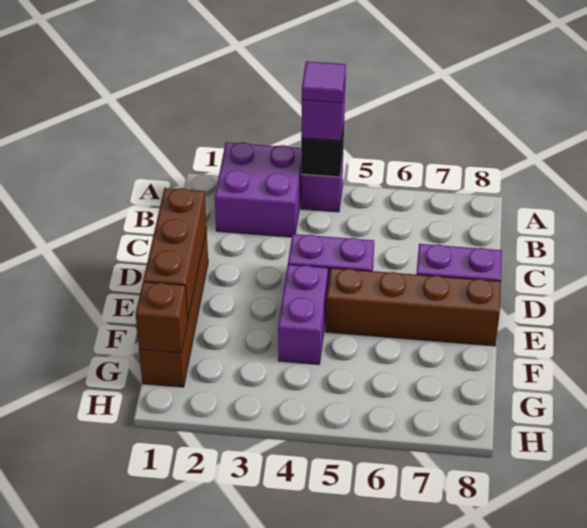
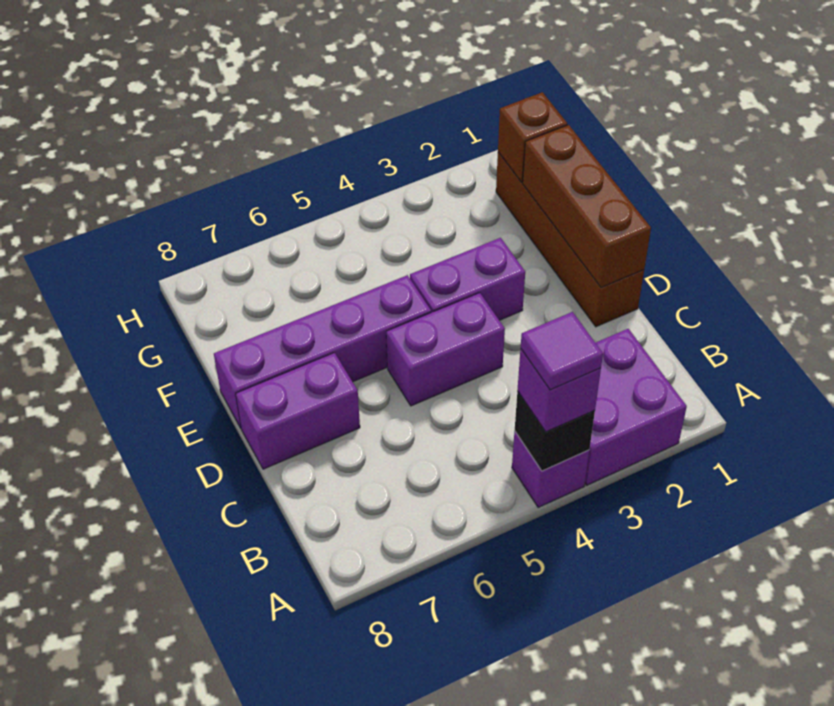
purple brick E4:F4 level 1 -> purple brick E3:E4 level 1
brown brick E5:E8 level 1 -> purple brick E5:E8 level 1

